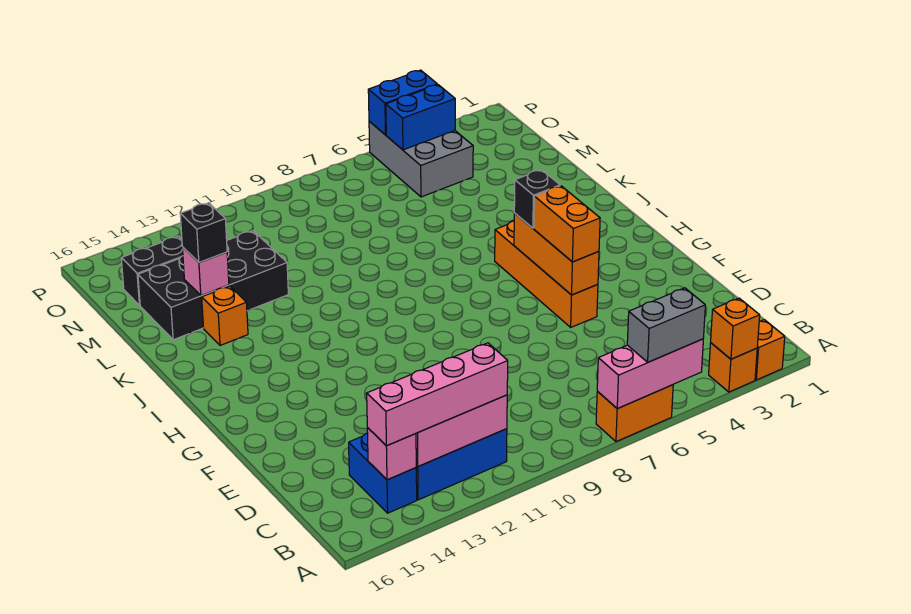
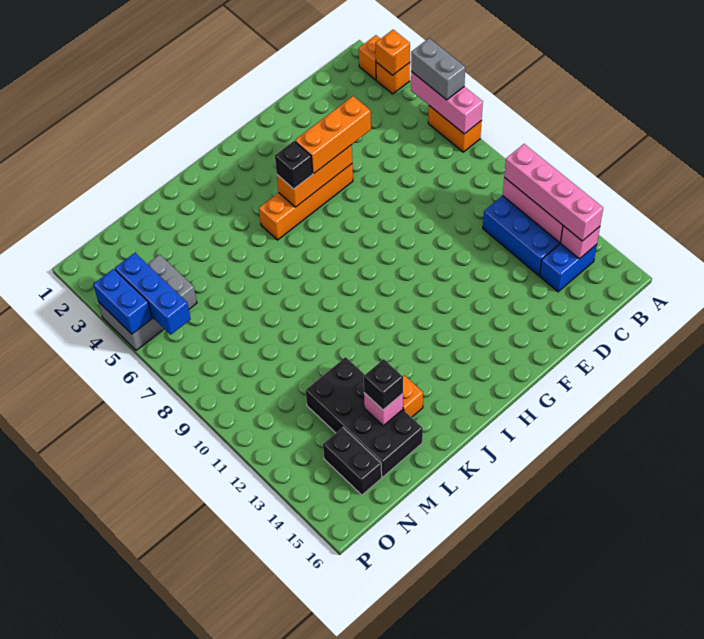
orange brick F5:G5 level 3 -> orange brick E5:G5 level 3
blue brick O4:O5 level 2 -> blue brick O4:O6 level 2

